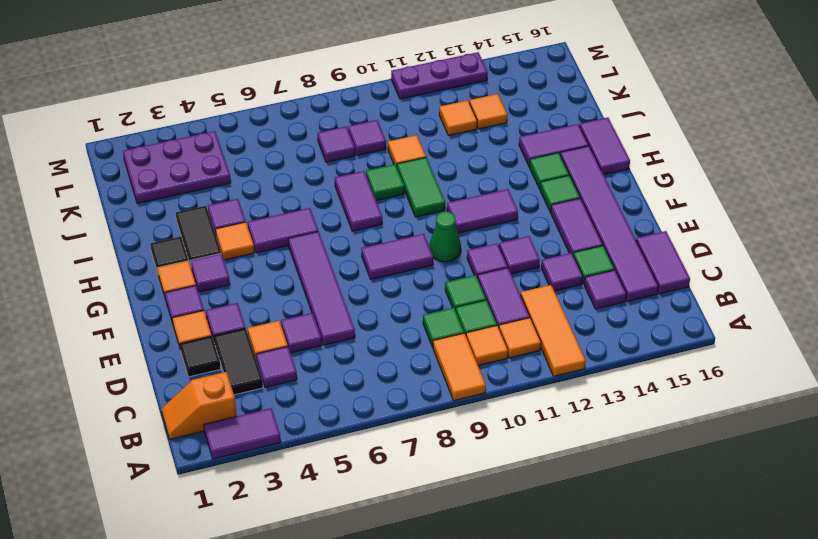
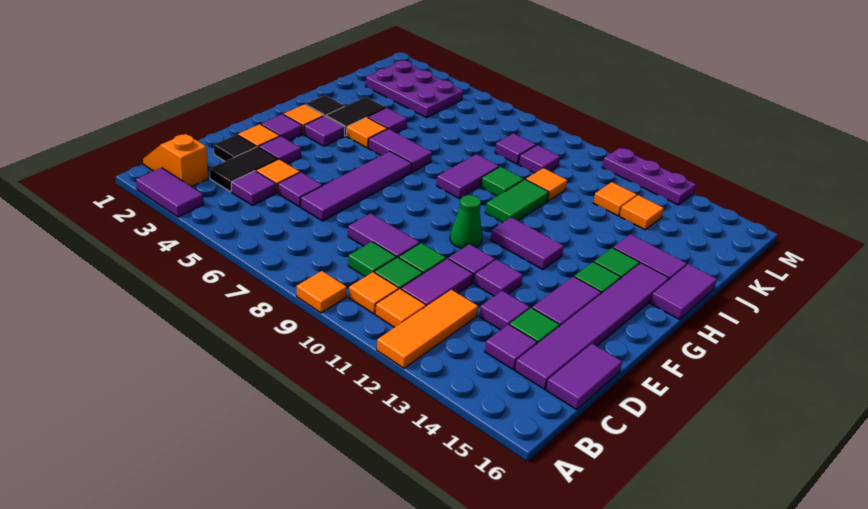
orange tile A9:B9 level 1 -> orange tile A9 level 1
purple tile F8:F9 level 1 -> purple tile D8:D9 level 1

